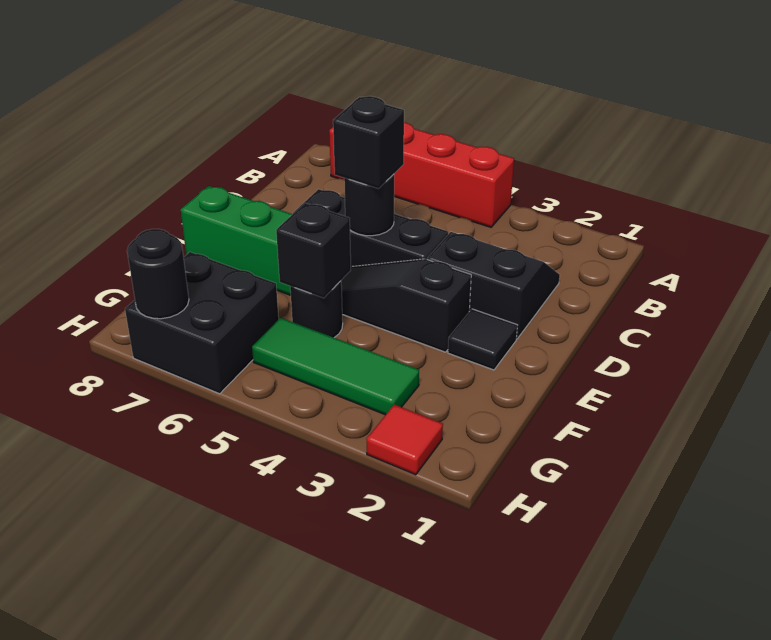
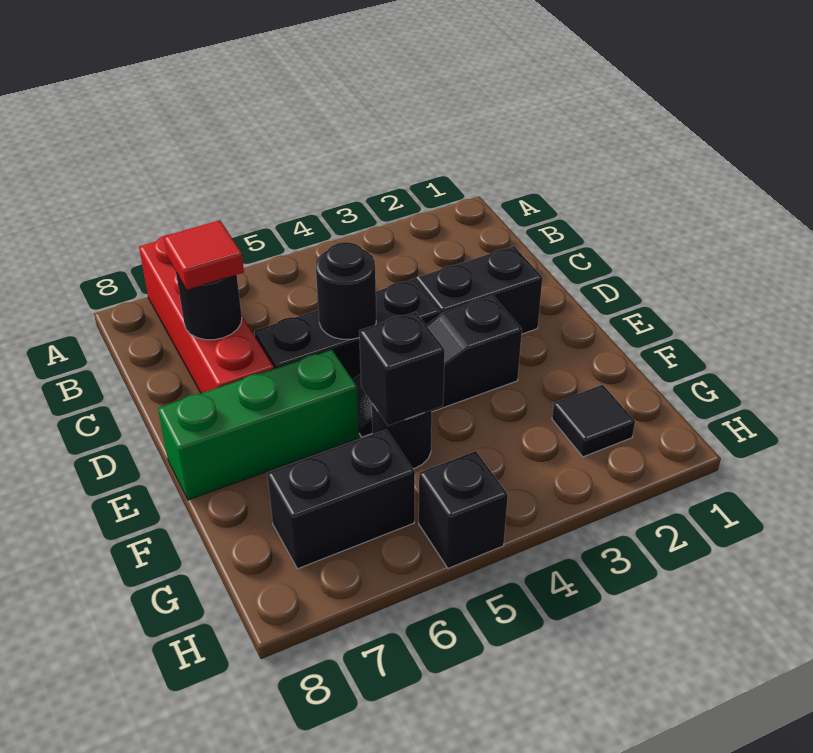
red brick A4:A7 level 1 -> red brick A7:D7 level 1
black brick D5 level 3 -> black brick H5 level 1
black tile E2 level 1 -> black tile G2 level 1
green tile G3:G5 level 1 -> none
black brick G6:H7 level 1 -> black brick G6:G7 level 1
red tile H2 level 1 -> red tile C7 level 3
black round brick H7 level 2 -> black round brick C7 level 2

